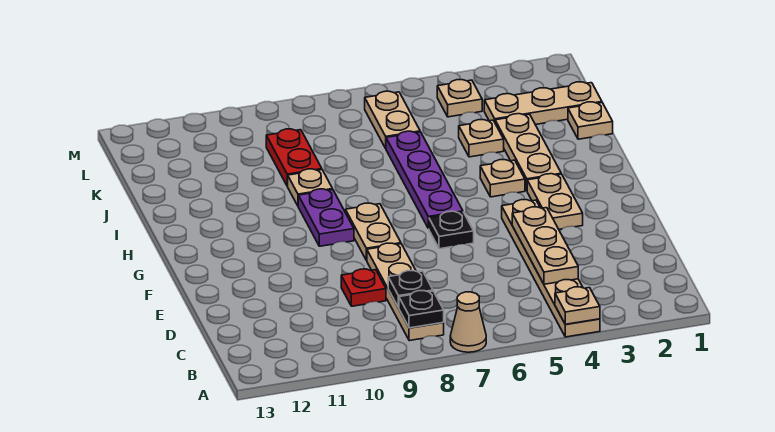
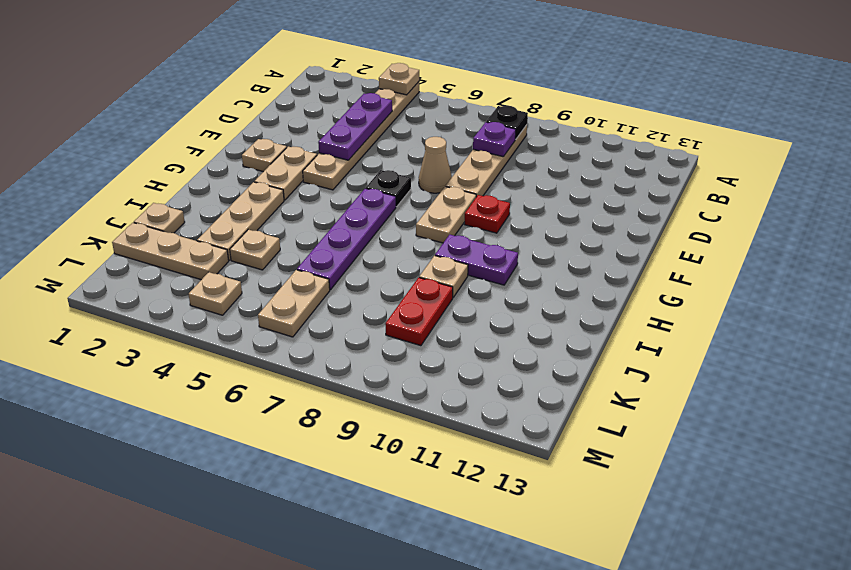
tan cone A7 level 1 -> tan cone E7 level 1
tan plate C4:E4 level 2 -> purple plate C4:E4 level 2
black plate C8 level 2 -> purple plate C8 level 2
red plate D9 level 1 -> red plate F9 level 1
purple plate G9:H9 level 1 -> purple plate H9:H10 level 1
tan plate H4 level 1 -> tan plate F2 level 1

